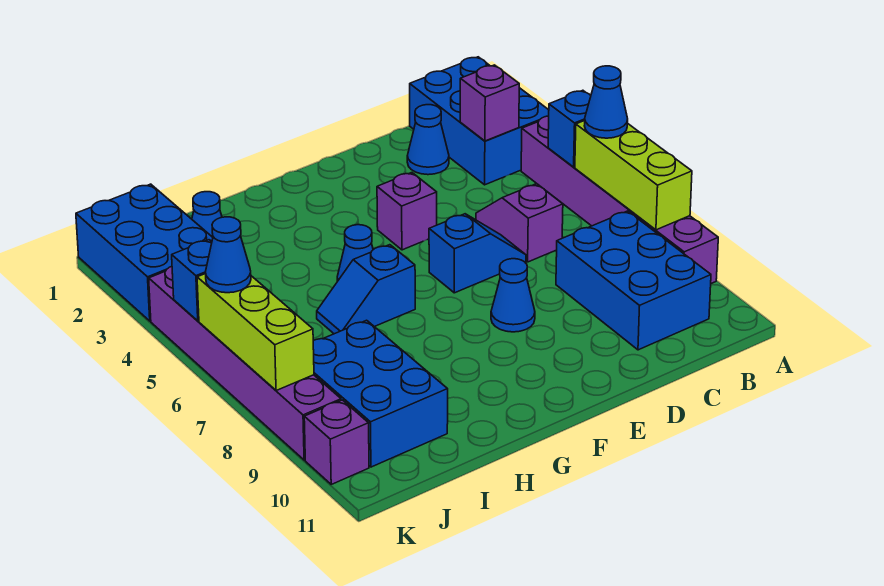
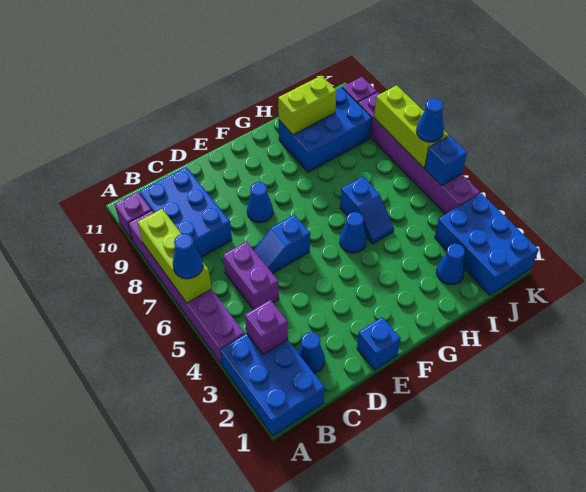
blue brick A5 level 2 -> blue brick E1 level 1
purple slope C5:C6 level 1 top 6 -> purple brick C5:C6 level 1
purple brick E4 level 1 -> purple brick A10 level 1
blue slope G6:H6 level 1 top G -> blue slope H5:H6 level 1 top 6
none -> lime brick H10:I10 level 2
blue brick I8:J10 level 1 -> blue brick H9:J10 level 1

